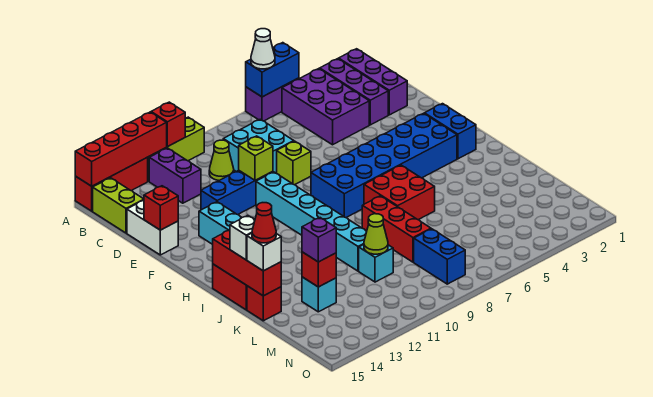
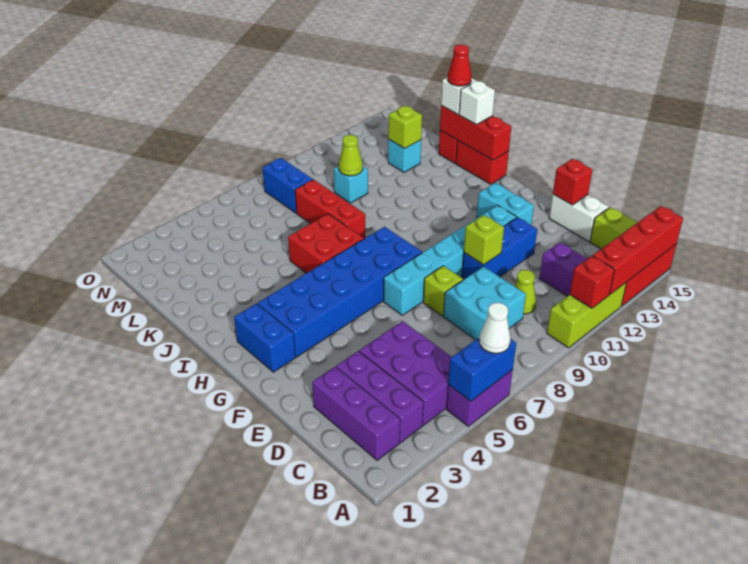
cyan brick F10:K10 level 1 -> cyan brick F7:F12 level 1
red brick L13 level 2 -> lime brick L13 level 2
purple brick L13 level 3 -> none

